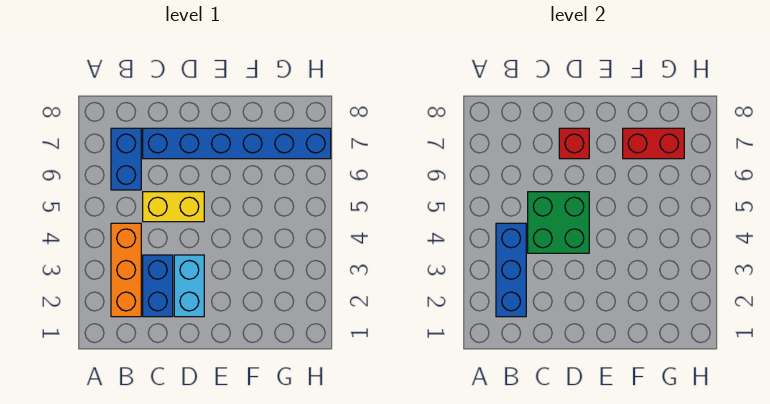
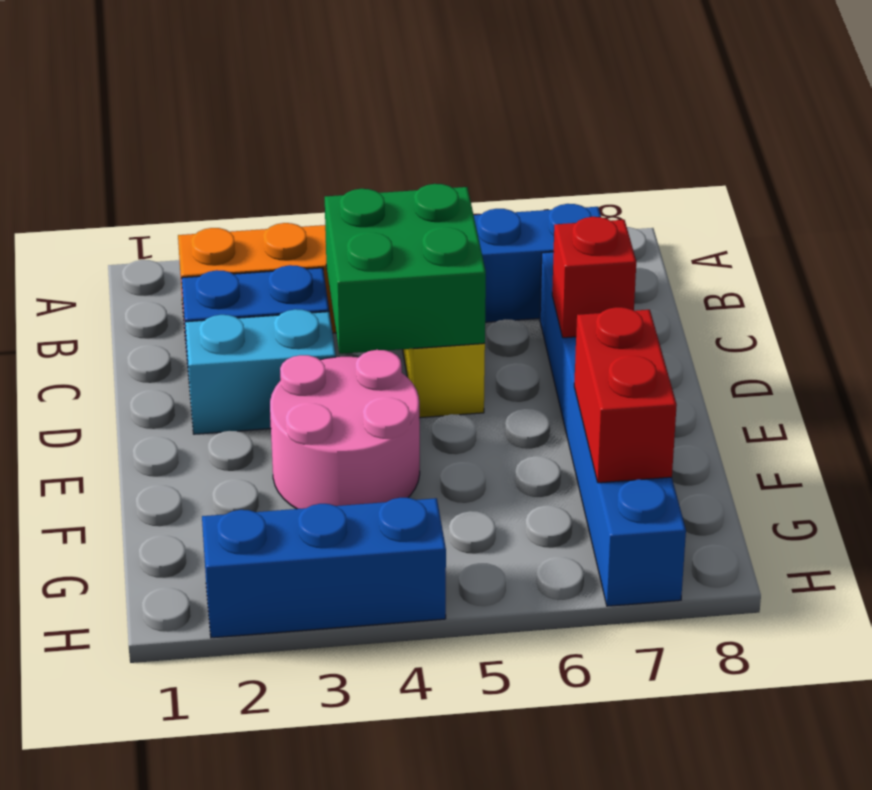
blue brick B2:B4 level 2 -> blue brick H2:H4 level 1
none -> pink round brick E3:F4 level 1

